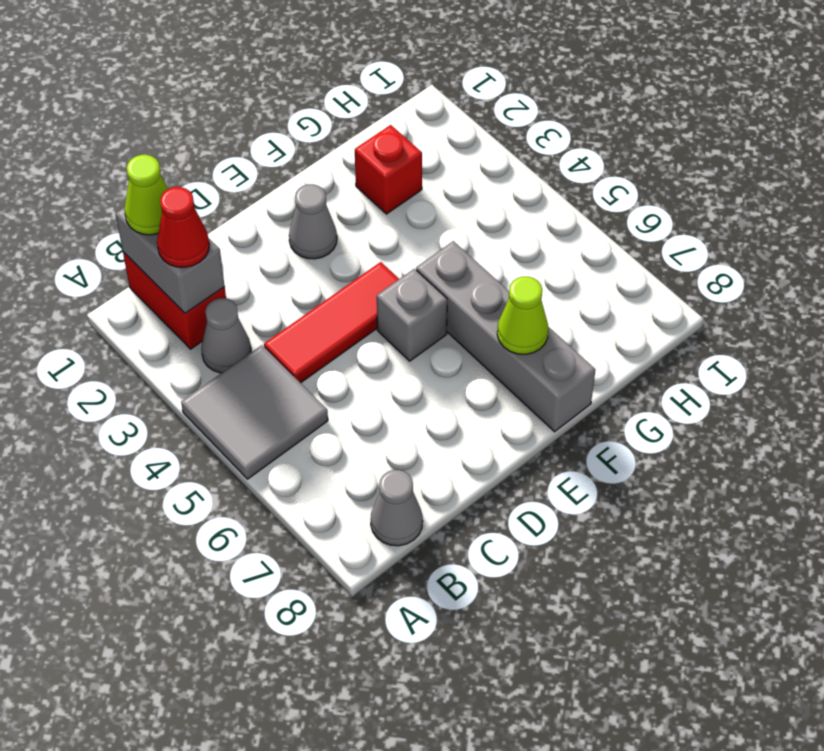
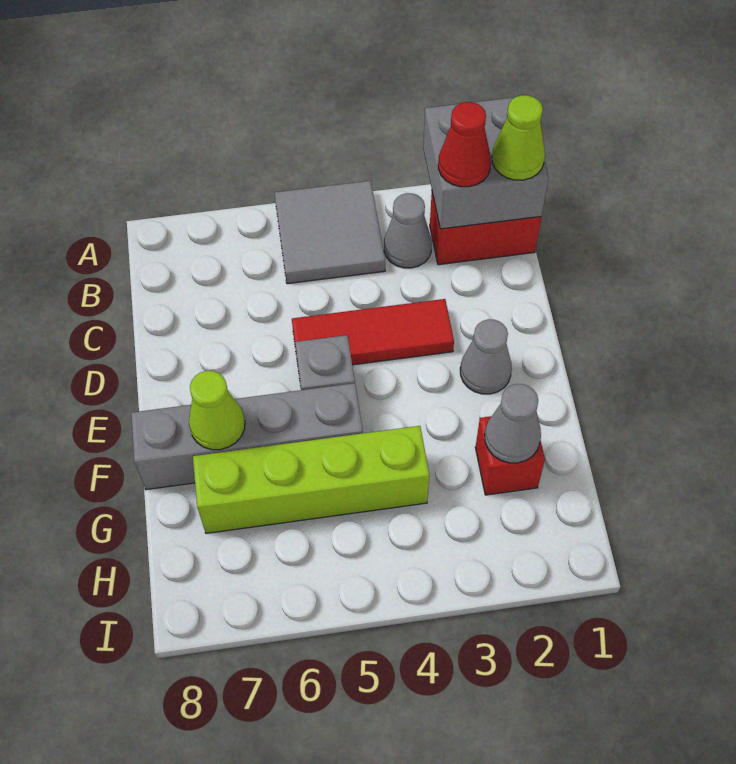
grey brick B1:B2 level 2 -> grey brick A1:B2 level 2
grey cone B8 level 1 -> grey cone G2 level 2
red tile C4:E4 level 1 -> red tile D3:D5 level 1
none -> lime brick G4:G7 level 1

